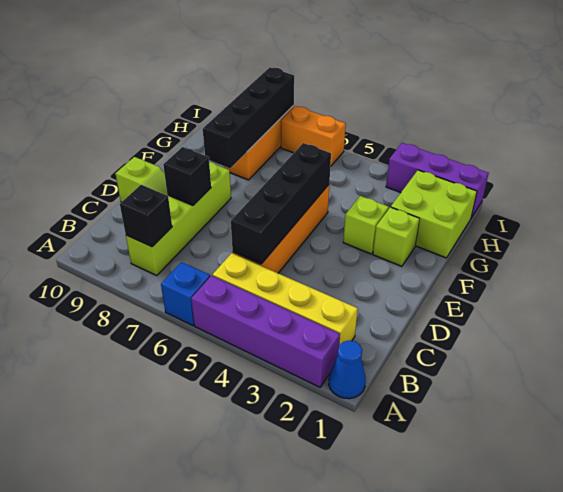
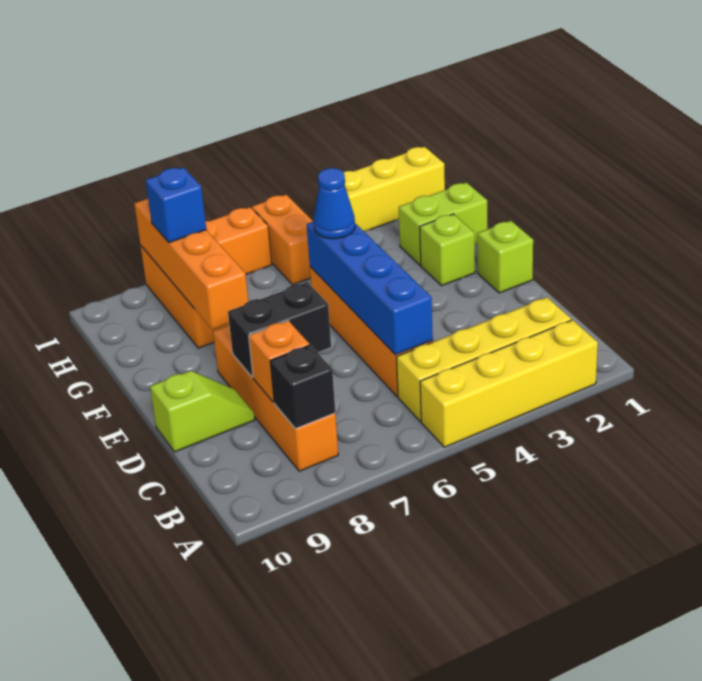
blue cone A1 level 1 -> blue cone F5 level 3
purple brick A2:A5 level 1 -> yellow brick A2:A5 level 1
blue brick A6 level 1 -> blue brick H8 level 3
lime brick B8:E8 level 1 -> orange brick B8:E8 level 1
black brick C5:F5 level 2 -> blue brick C5:F5 level 2
none -> orange brick C8 level 2
black brick D8 level 2 -> black brick D7:D8 level 2
lime brick F3 level 1 -> lime brick E1 level 1
black brick F8:I8 level 2 -> orange brick F8:I8 level 2
lime brick G1:H2 level 1 -> lime brick G1:G2 level 1
none -> orange brick H5:I5 level 1
purple brick I1:I3 level 1 -> yellow brick I1:I3 level 1

